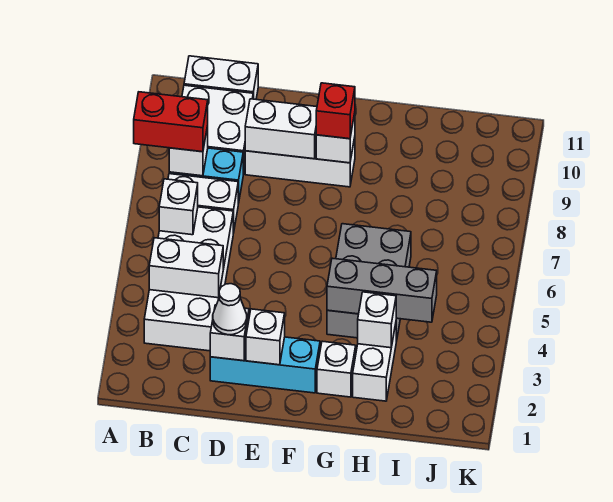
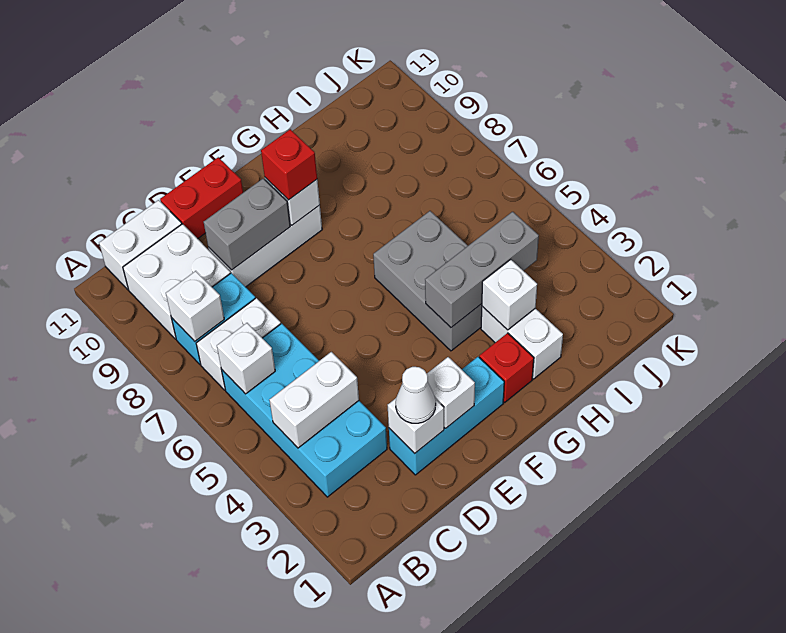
red brick A8:B8 level 3 -> red brick D11:E11 level 1
white brick B3:C6 level 1 -> cyan brick B3:C6 level 1
white brick D9:E9 level 2 -> grey brick D9:E9 level 2
white brick G2 level 1 -> red brick G2 level 1

